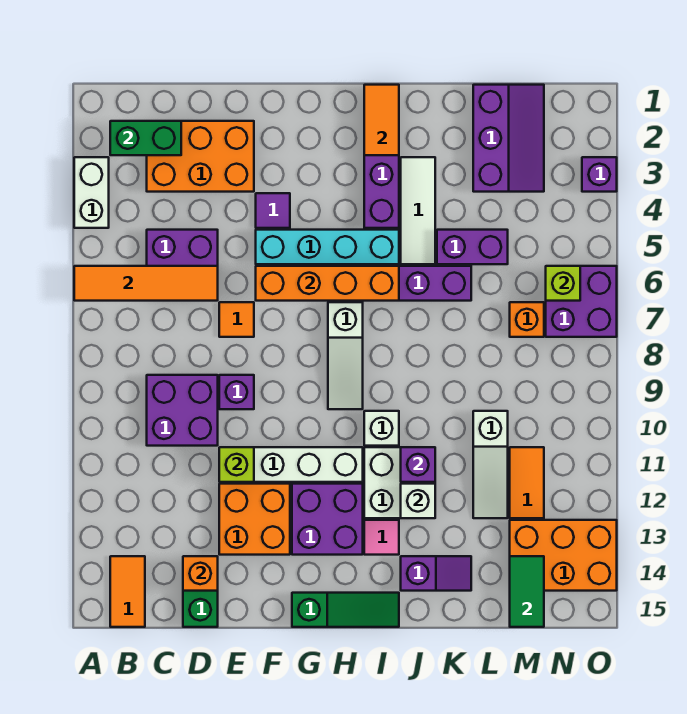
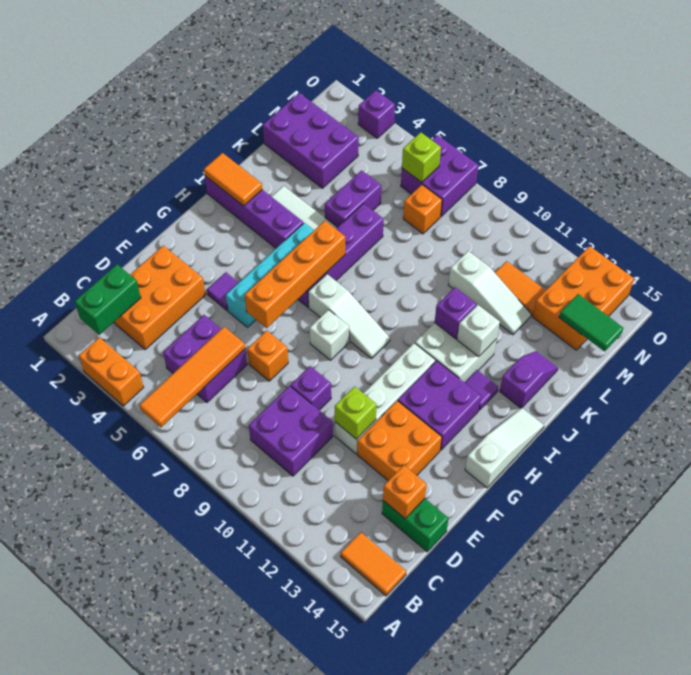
white brick A3:A4 level 1 -> orange brick A3:A4 level 1
orange tile E7 level 1 -> orange brick E7 level 1
green slope G15:I15 level 1 top G -> white slope G15:I15 level 1 top G
white brick I10 level 1 -> white brick G8 level 1
pink tile I13 level 1 -> purple tile I13 level 1
purple slope L1:M3 level 1 top L -> purple brick L1:M3 level 1

